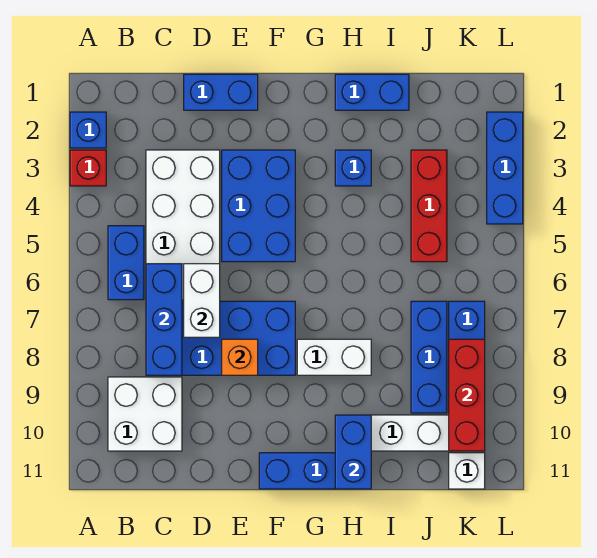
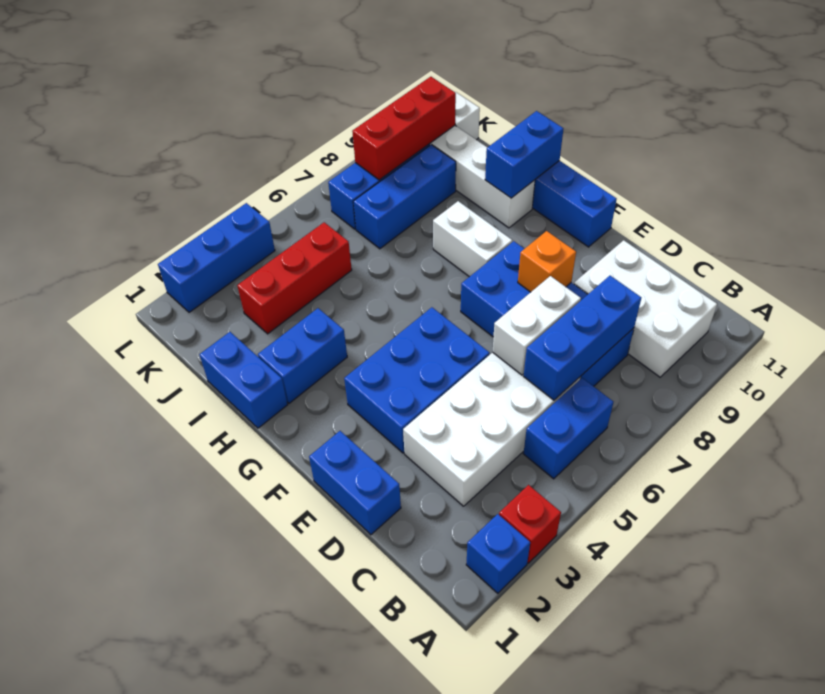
white brick B9:C10 level 1 -> white brick B9:D10 level 1
blue brick H3 level 1 -> blue brick H2:H3 level 1

